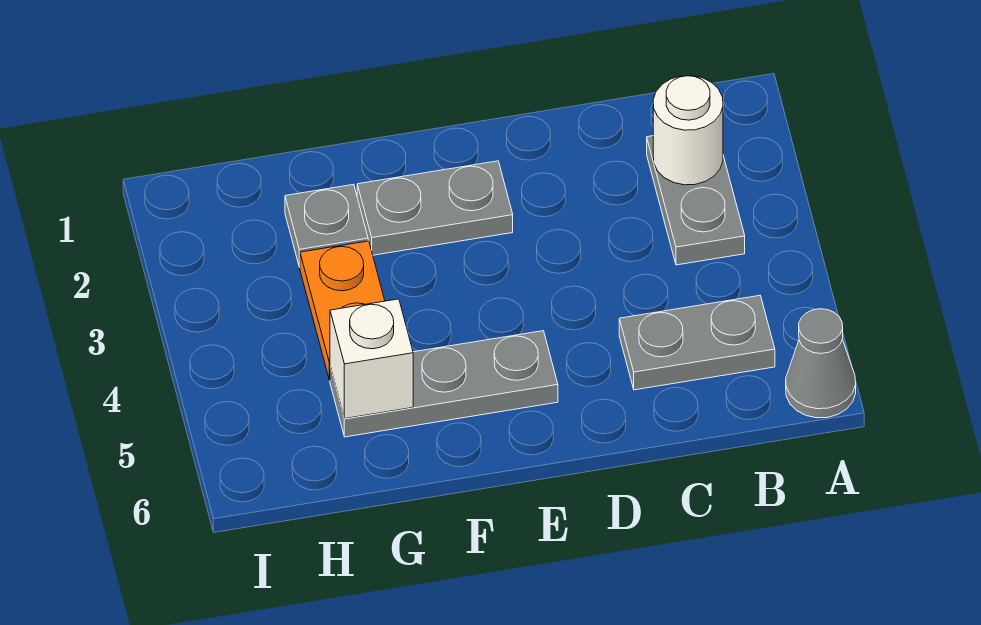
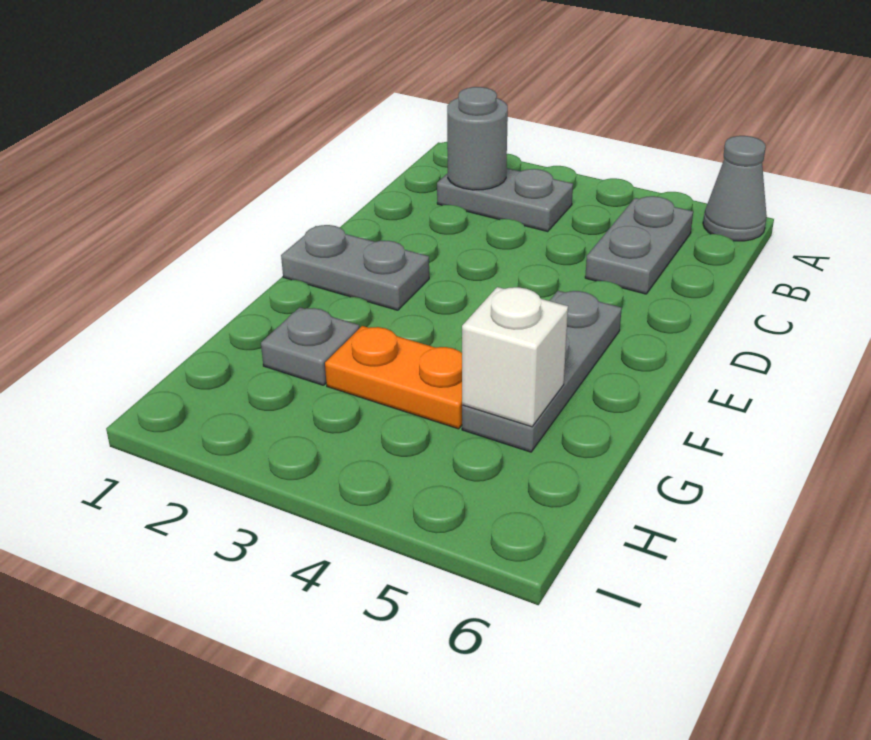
white round brick B2 level 2 -> grey round brick B2 level 2
grey plate E2:F2 level 1 -> grey plate E1:E2 level 1

